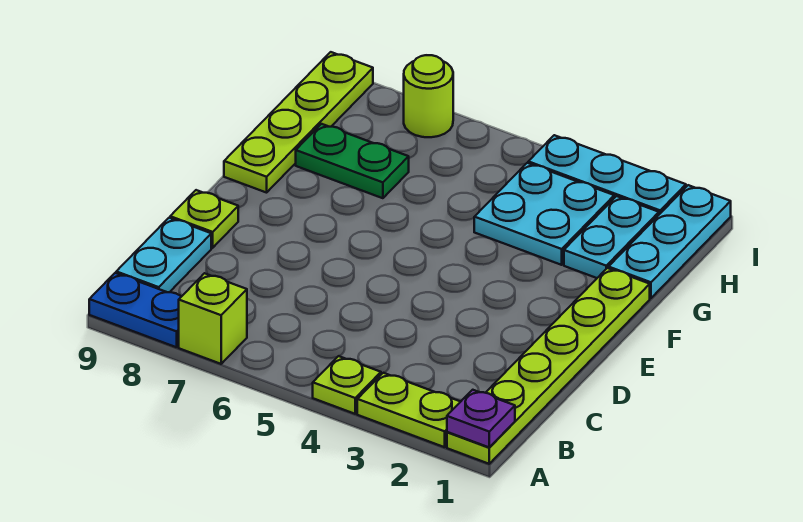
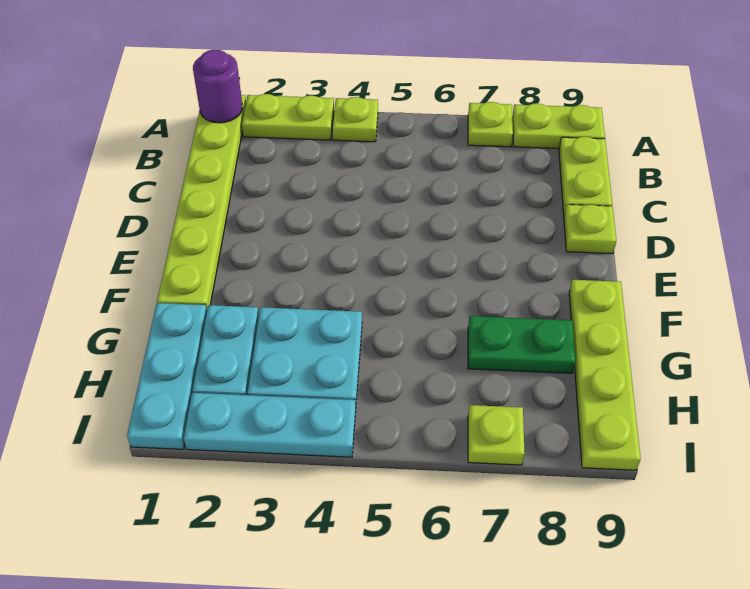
purple plate A1 level 2 -> purple round brick A1 level 2
lime brick A7 level 1 -> lime plate A7 level 1
blue plate A8:A9 level 1 -> lime plate A8:A9 level 1
cyan plate B9:C9 level 1 -> lime plate B9:C9 level 1
lime round brick I7 level 1 -> lime plate I7 level 1

